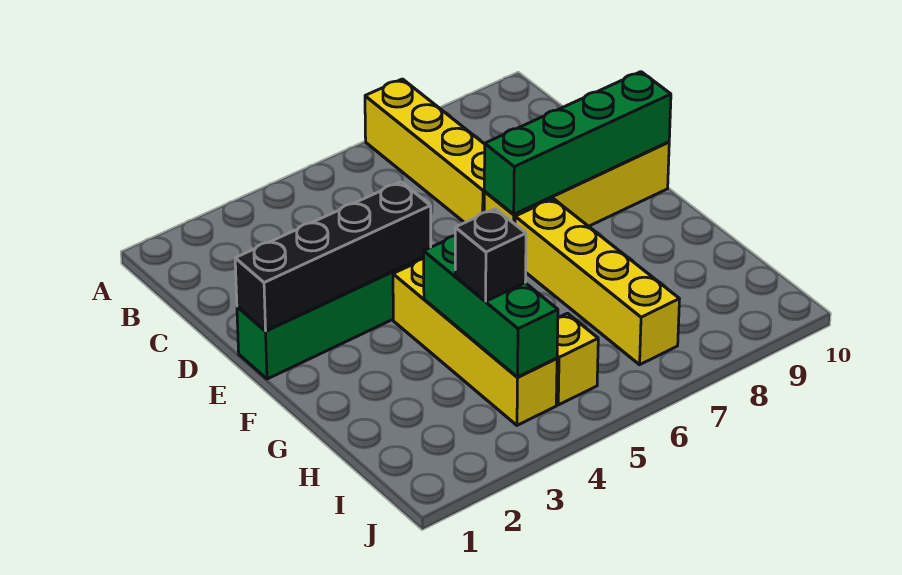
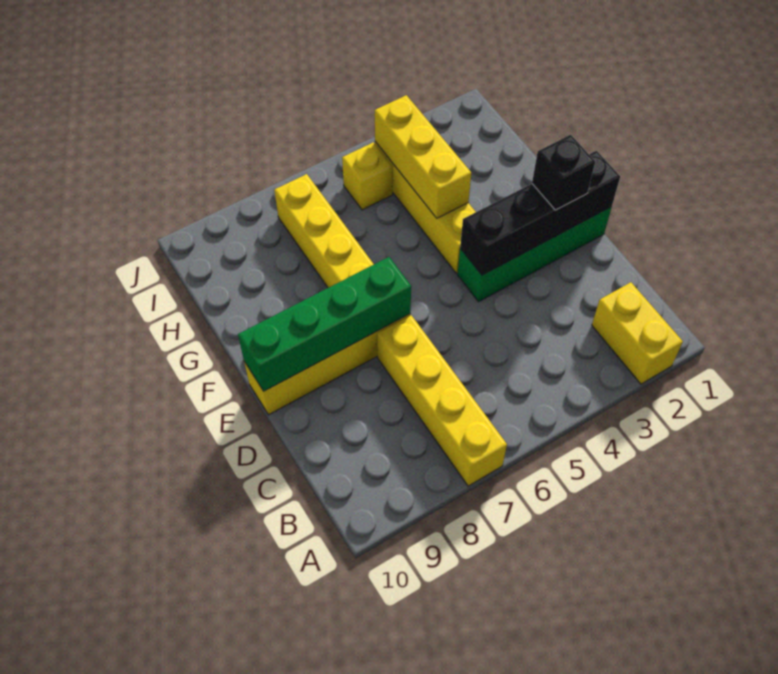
none -> yellow brick A2:B2 level 1
green brick G4:I4 level 2 -> yellow brick G4:I4 level 2
black brick H4 level 3 -> black brick E2 level 3

